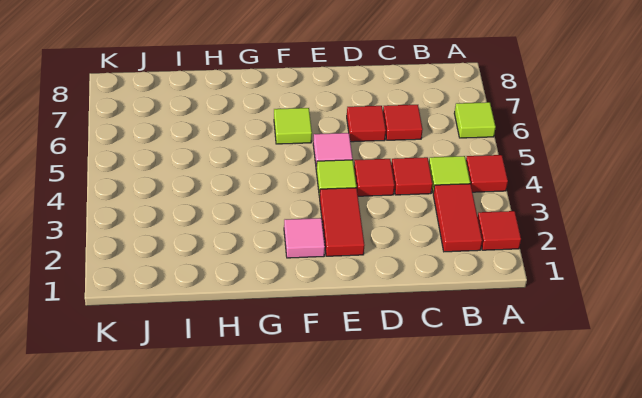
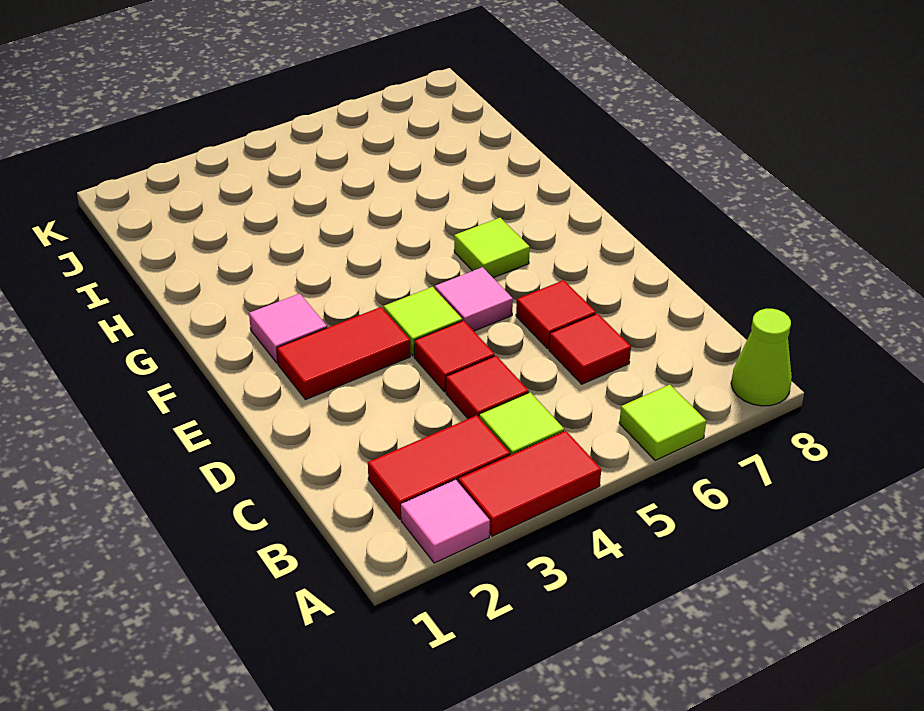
red tile A2 level 1 -> pink tile A2 level 1
red tile A4 level 1 -> red tile A3:A4 level 1
none -> lime cone A8 level 1

